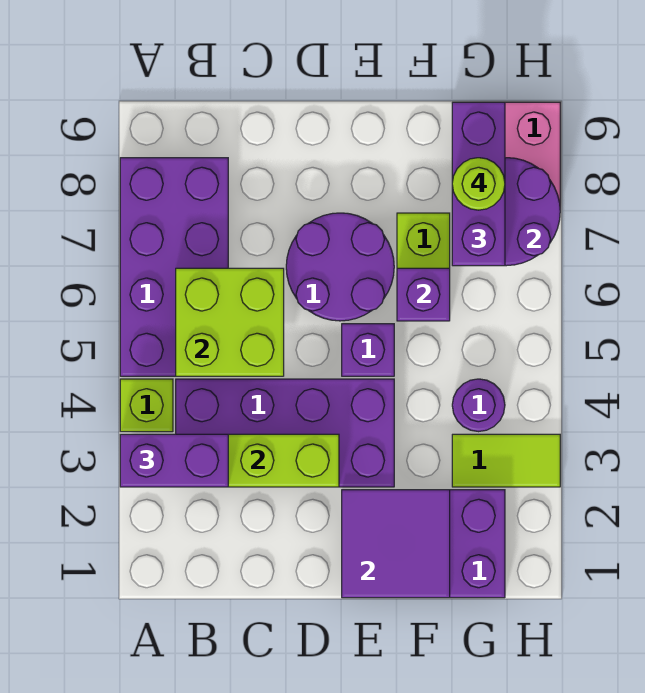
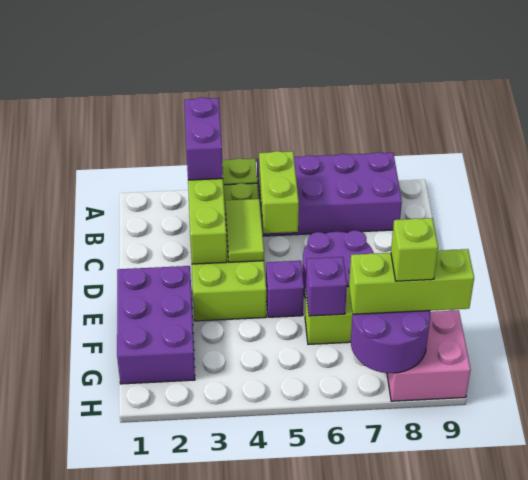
purple brick B3:E4 level 1 -> lime brick B3:E4 level 1
lime brick B5:C6 level 2 -> lime brick B5:C5 level 2
purple tile E1:F2 level 2 -> none
lime tile G3:H3 level 1 -> lime tile C4:D4 level 2
purple round brick G4 level 1 -> none
purple brick G7:G9 level 3 -> lime brick G7:G9 level 3
lime round brick G8 level 4 -> lime brick G8 level 4

